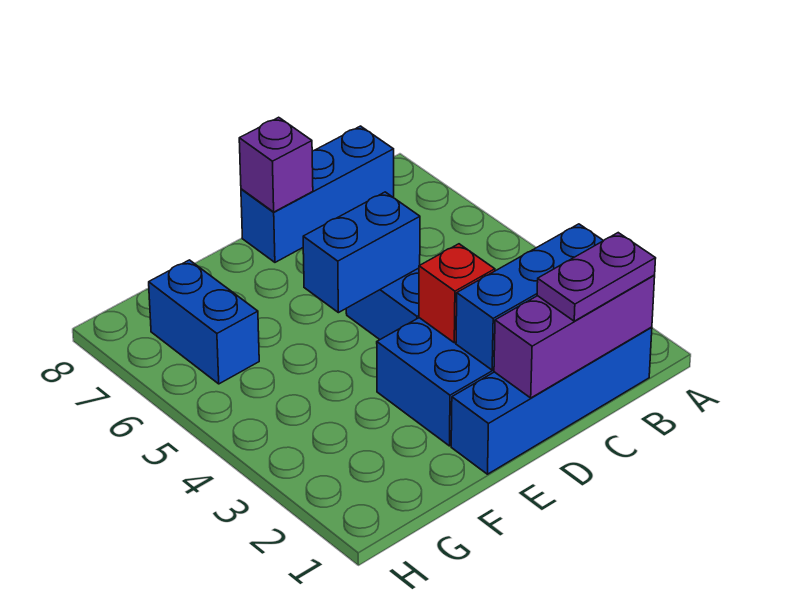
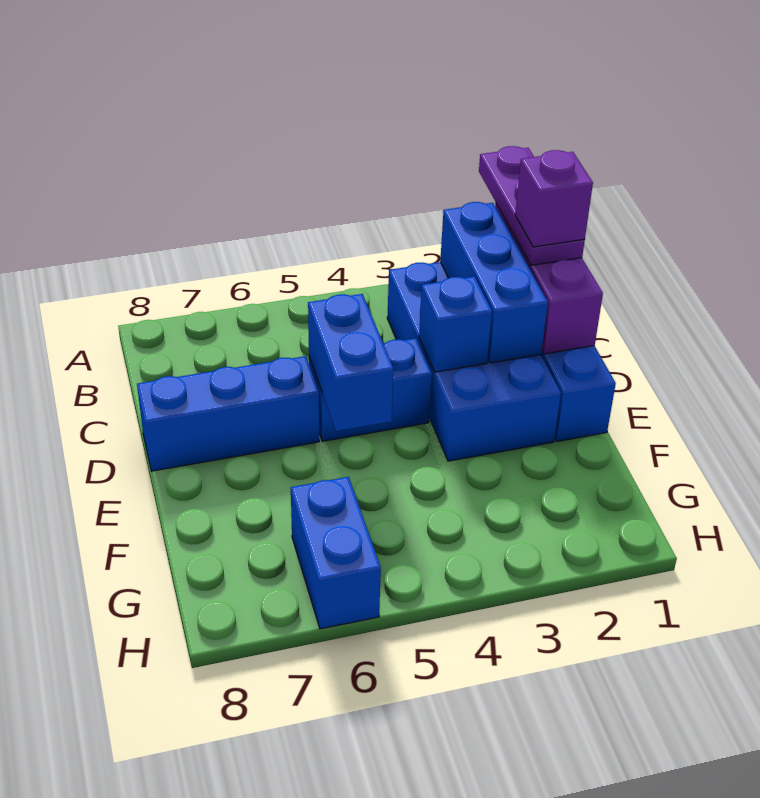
purple plate B1:C1 level 3 -> purple plate A1:C1 level 3
blue brick B8:D8 level 1 -> blue brick D6:D8 level 1
red brick D3 level 2 -> blue brick D3 level 2
purple brick D8 level 2 -> purple brick C1 level 4
blue brick G6:G7 level 1 -> blue brick G6:H6 level 1

